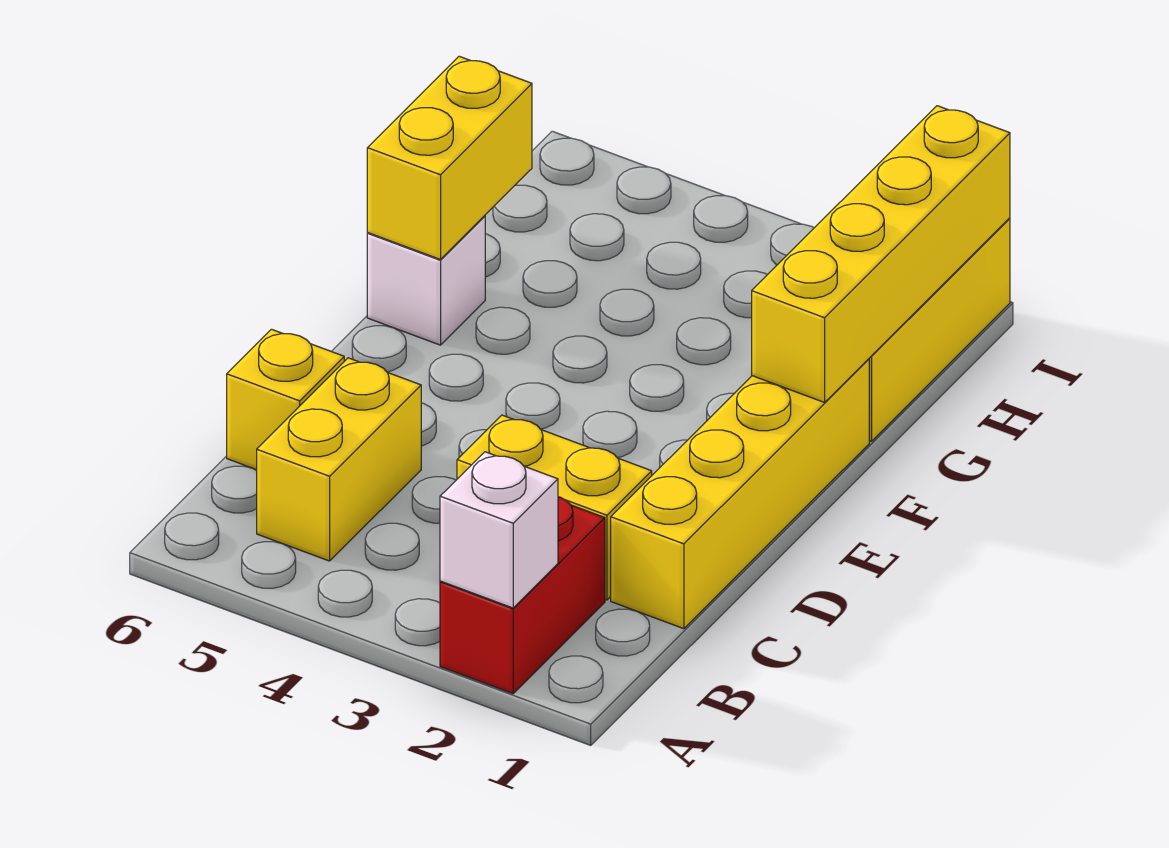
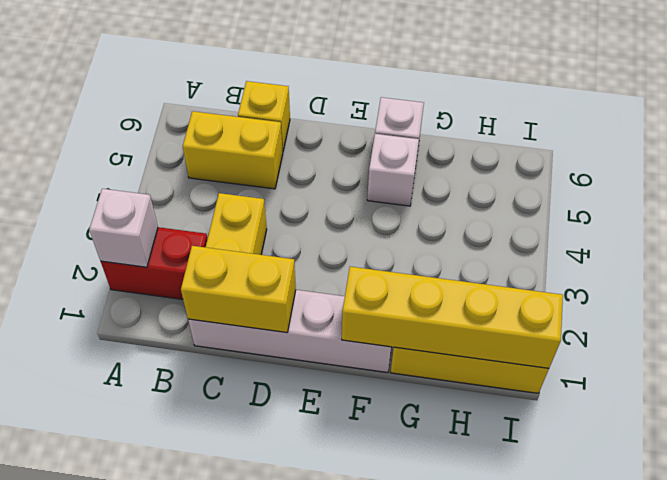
yellow brick C1:F1 level 1 -> white brick C1:F1 level 1
none -> white brick F5 level 1
yellow brick F6:G6 level 2 -> yellow brick C1:D1 level 2

